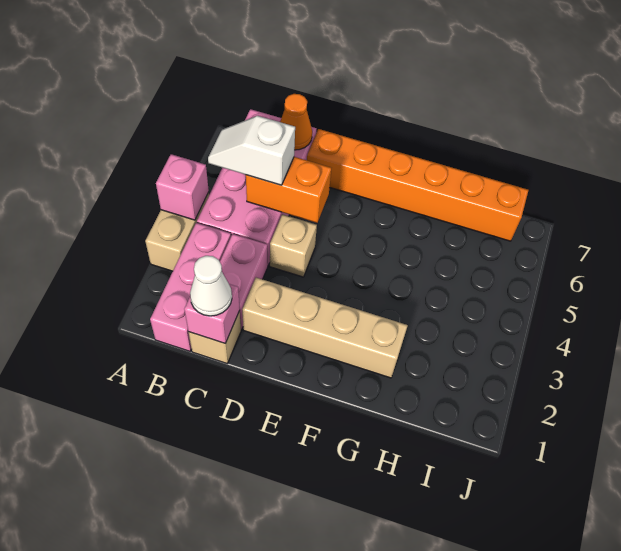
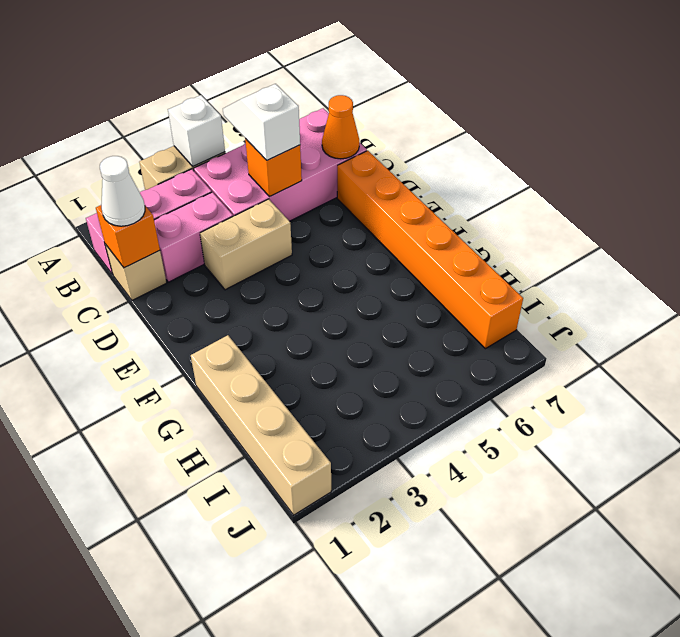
pink brick A4 level 2 -> white brick A4 level 2
pink brick C1 level 2 -> orange brick C1 level 2
orange brick C5:D5 level 2 -> orange brick C5 level 2
tan brick D2:G2 level 1 -> tan brick G1:J1 level 1
tan brick D4 level 1 -> tan brick D3:D4 level 1

